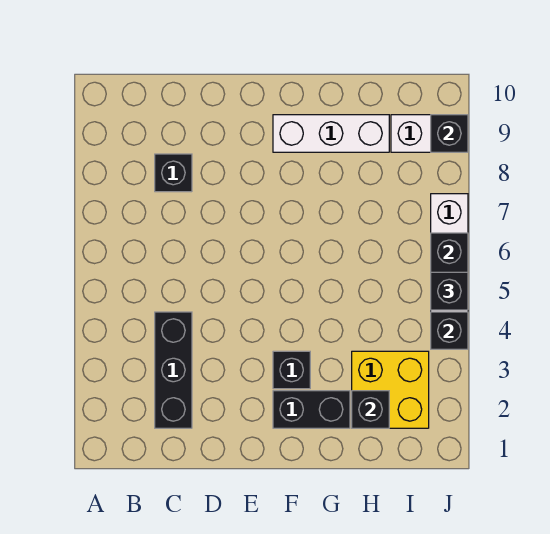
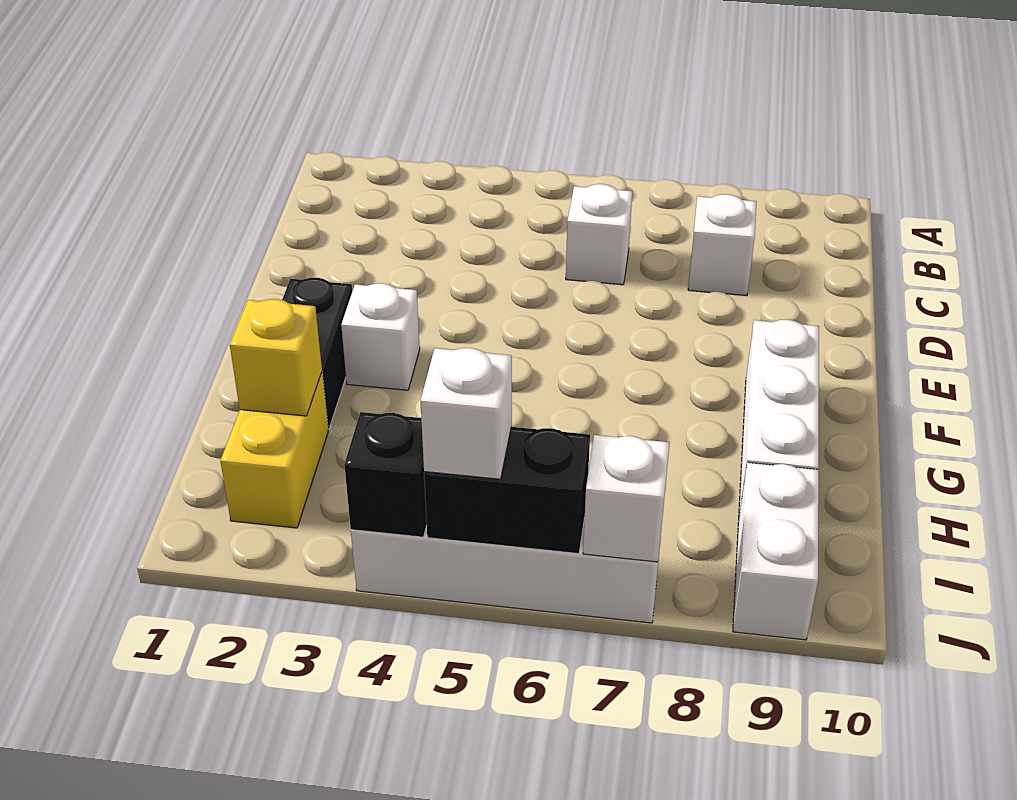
black brick C2:C4 level 1 -> none
none -> white brick C6 level 1
black brick C8 level 1 -> white brick C8 level 1
black brick F3 level 1 -> white brick F3 level 1
yellow brick H2:I3 level 1 -> yellow brick H2:I2 level 1
black brick H2 level 2 -> yellow brick H2 level 2
black brick J5 level 3 -> white brick J5 level 3
none -> white brick J7 level 2
black brick J9 level 2 -> none

